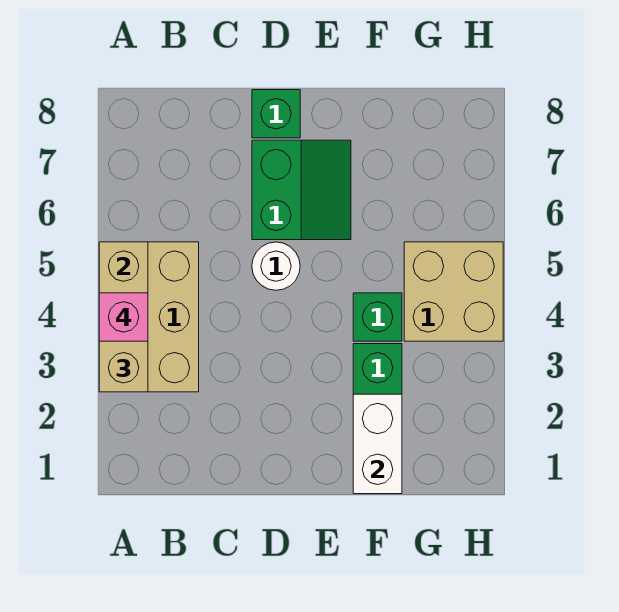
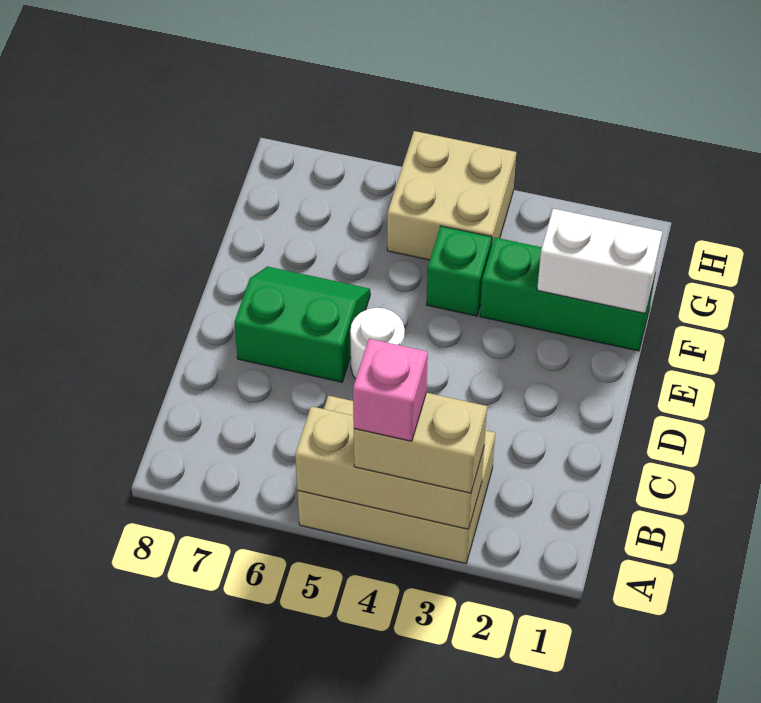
green brick D8 level 1 -> none

